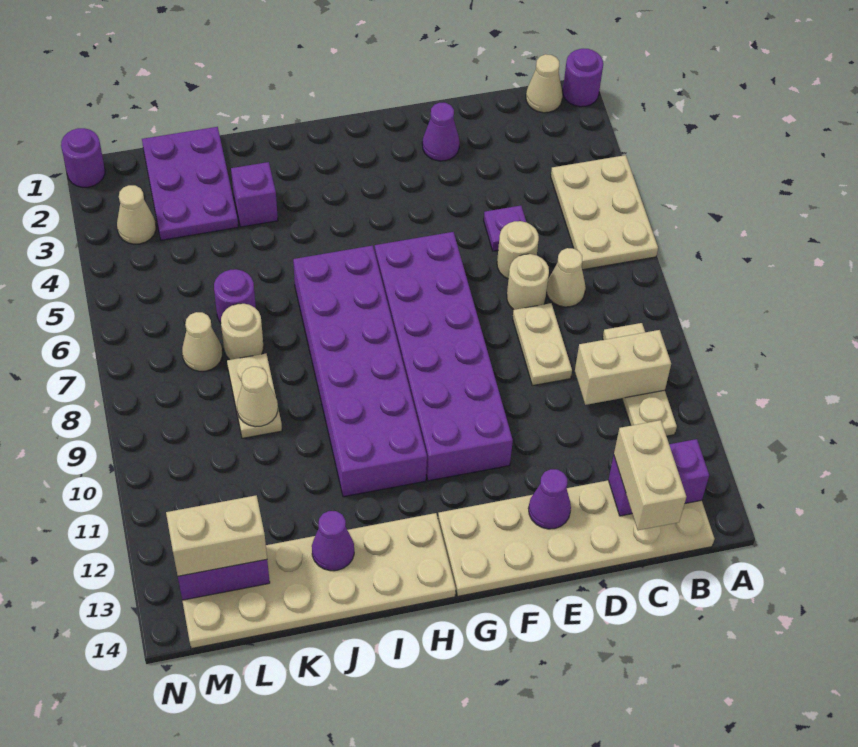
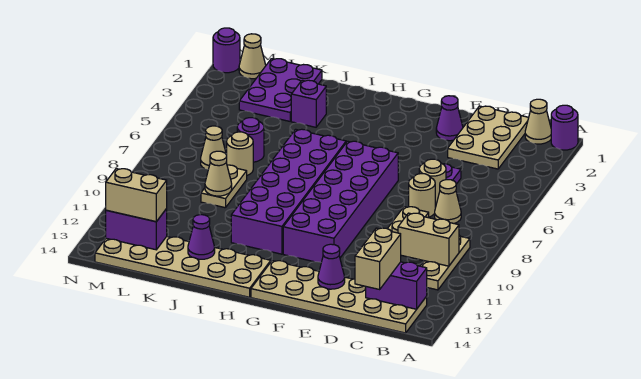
tan plate A4:B6 level 1 -> tan plate C1:D3 level 1
tan cone M3 level 1 -> tan cone M1 level 1

